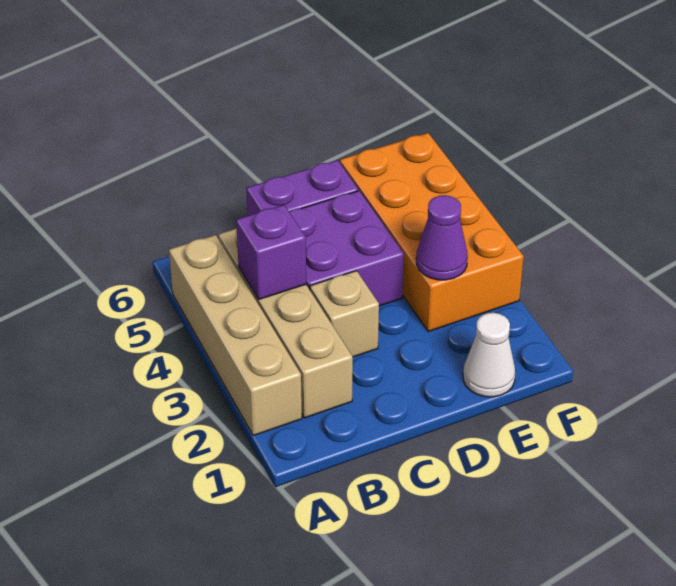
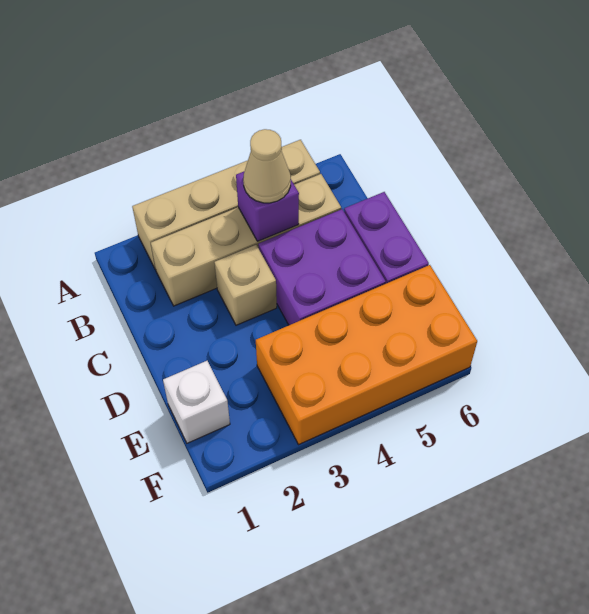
none -> tan cone B4 level 3
white cone E1 level 1 -> white brick E1 level 1
purple cone E3 level 2 -> none

